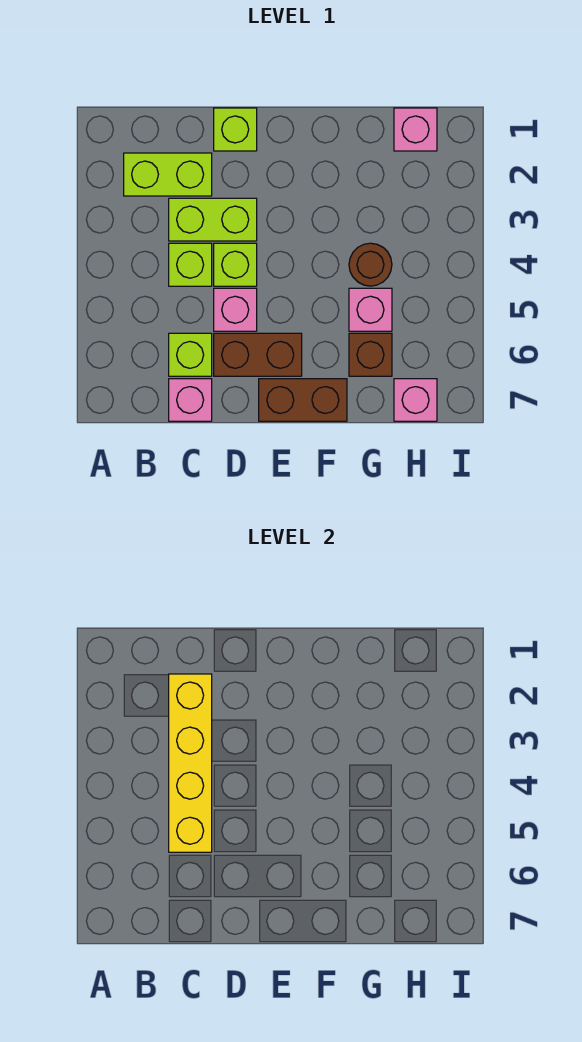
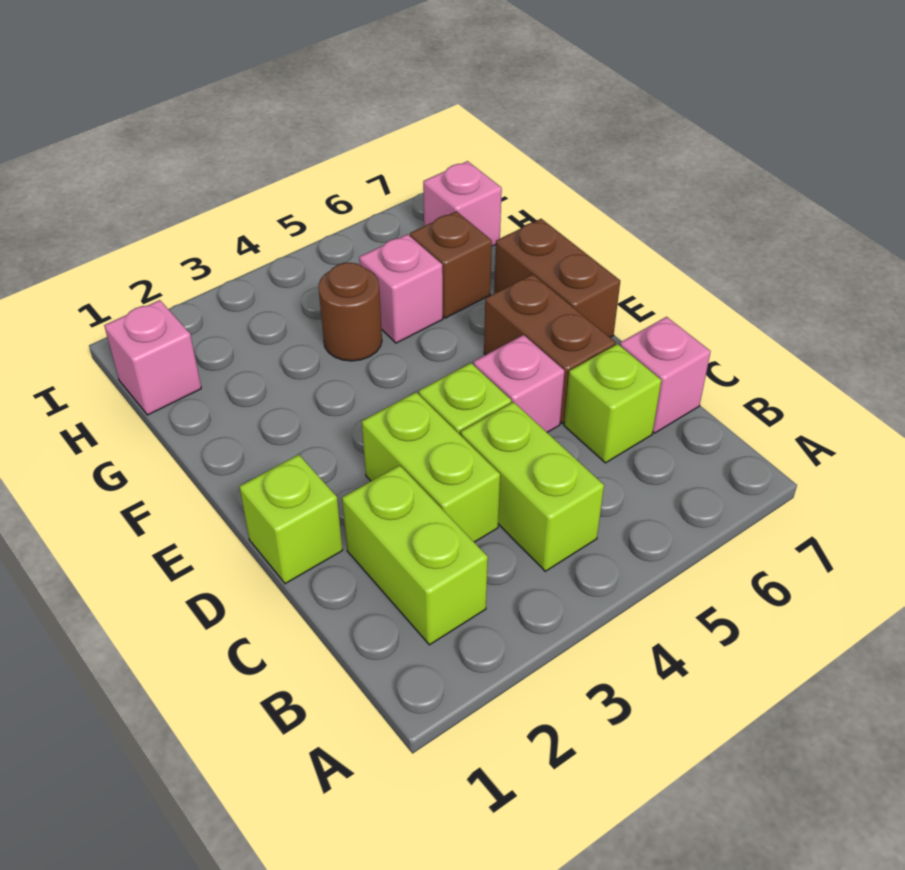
yellow brick C2:C5 level 2 -> none
lime brick C4 level 1 -> lime brick B4:C4 level 1

